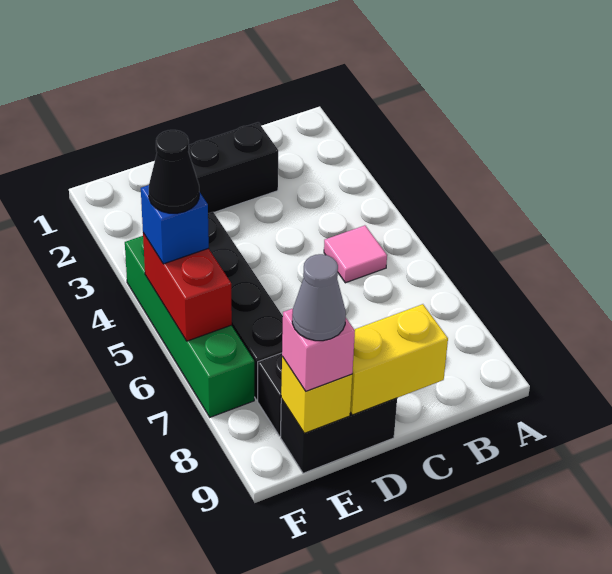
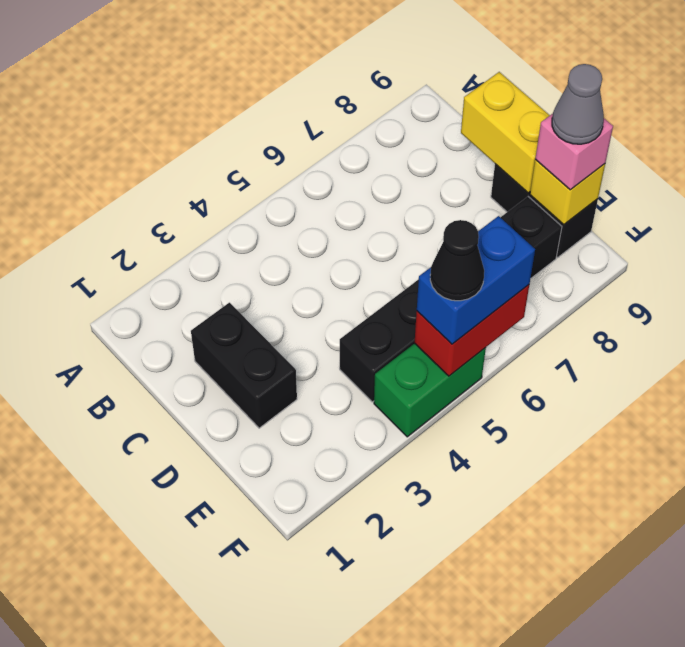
pink tile B5 level 1 -> none
green brick F4:F7 level 1 -> green brick F4:F5 level 1
blue brick F5 level 3 -> blue brick F5:F6 level 3

